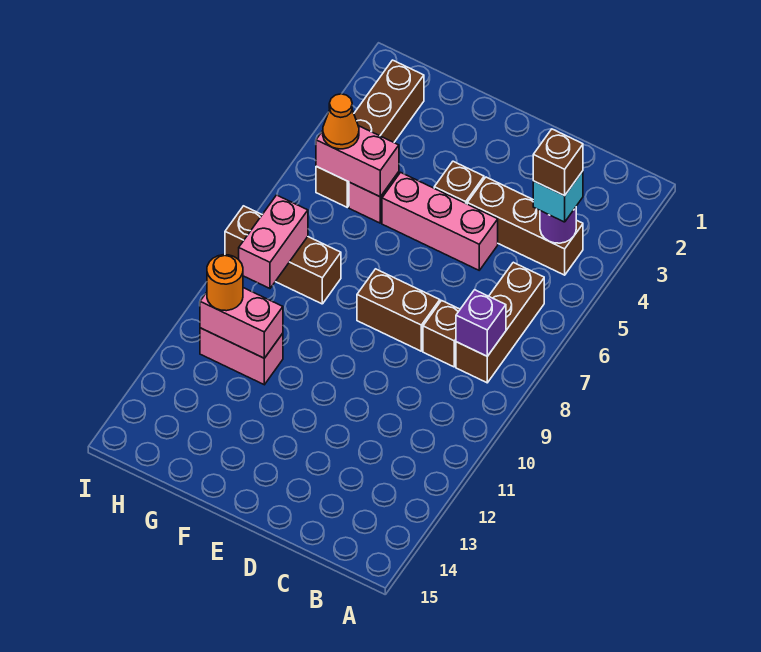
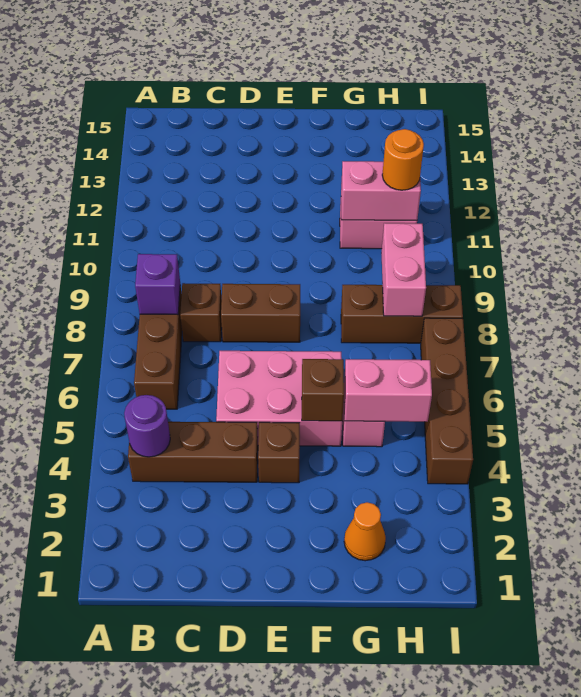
cyan brick B4 level 3 -> none
brown brick B4 level 4 -> brown brick F5 level 2
pink brick D5:F5 level 1 -> pink brick D5:F6 level 1
brown brick H2:H5 level 1 -> brown brick I4:I7 level 1
orange cone H5 level 3 -> orange cone G2 level 1

